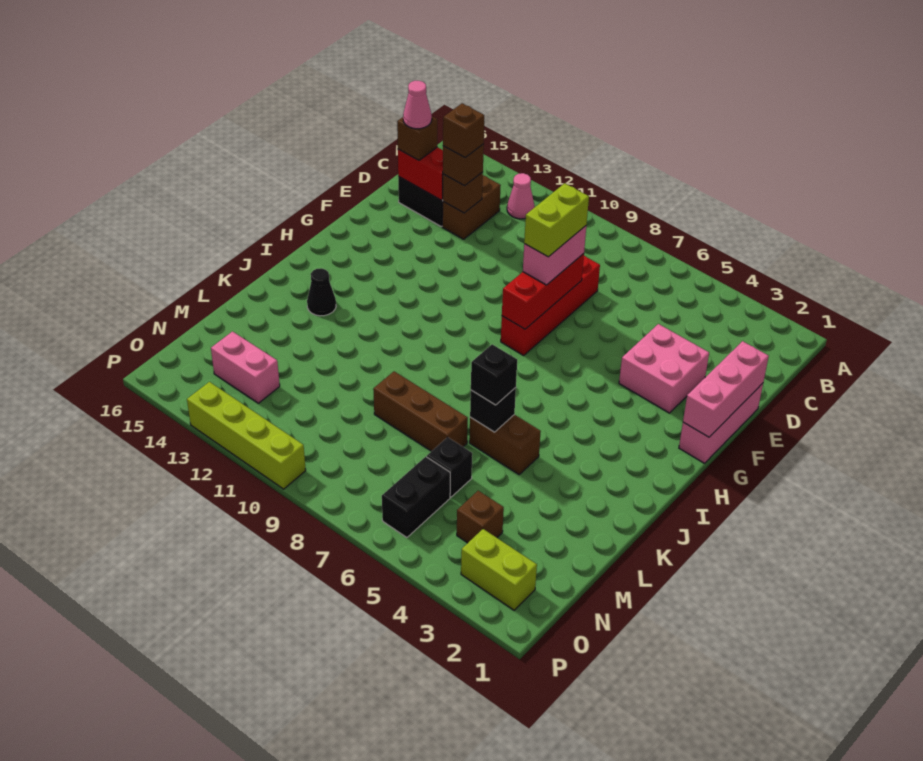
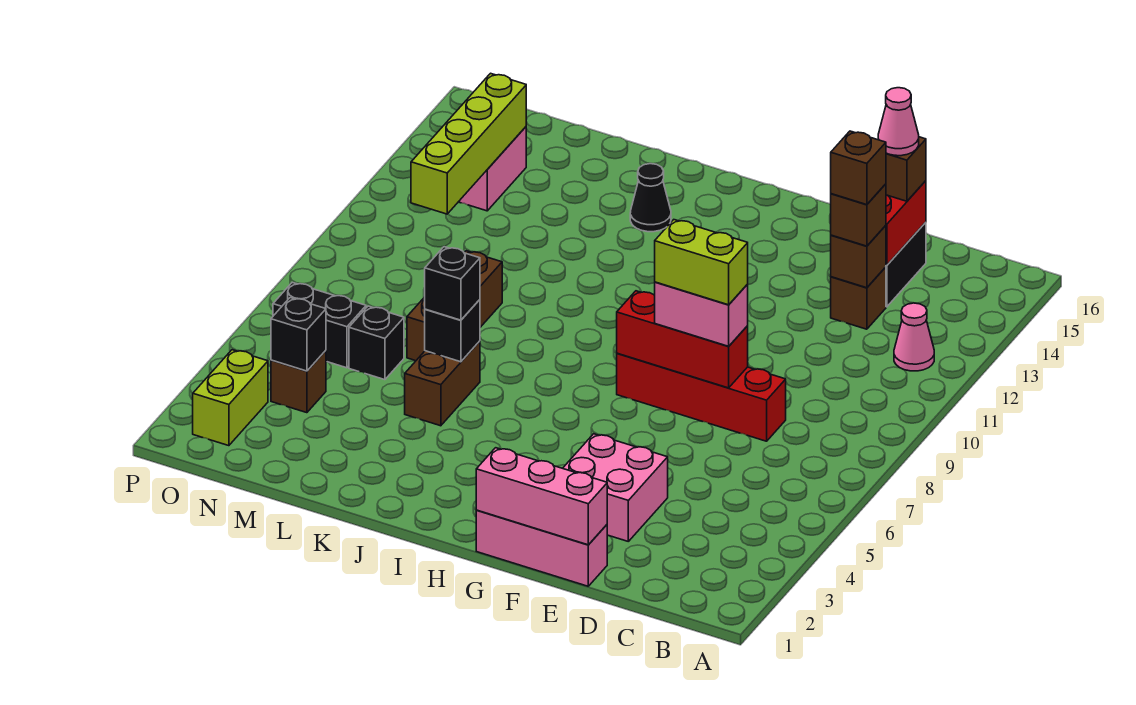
brown brick C13:D13 level 1 -> brown brick D13 level 1
none -> black brick N4 level 2
lime brick P10:P13 level 1 -> lime brick N11:N14 level 2

